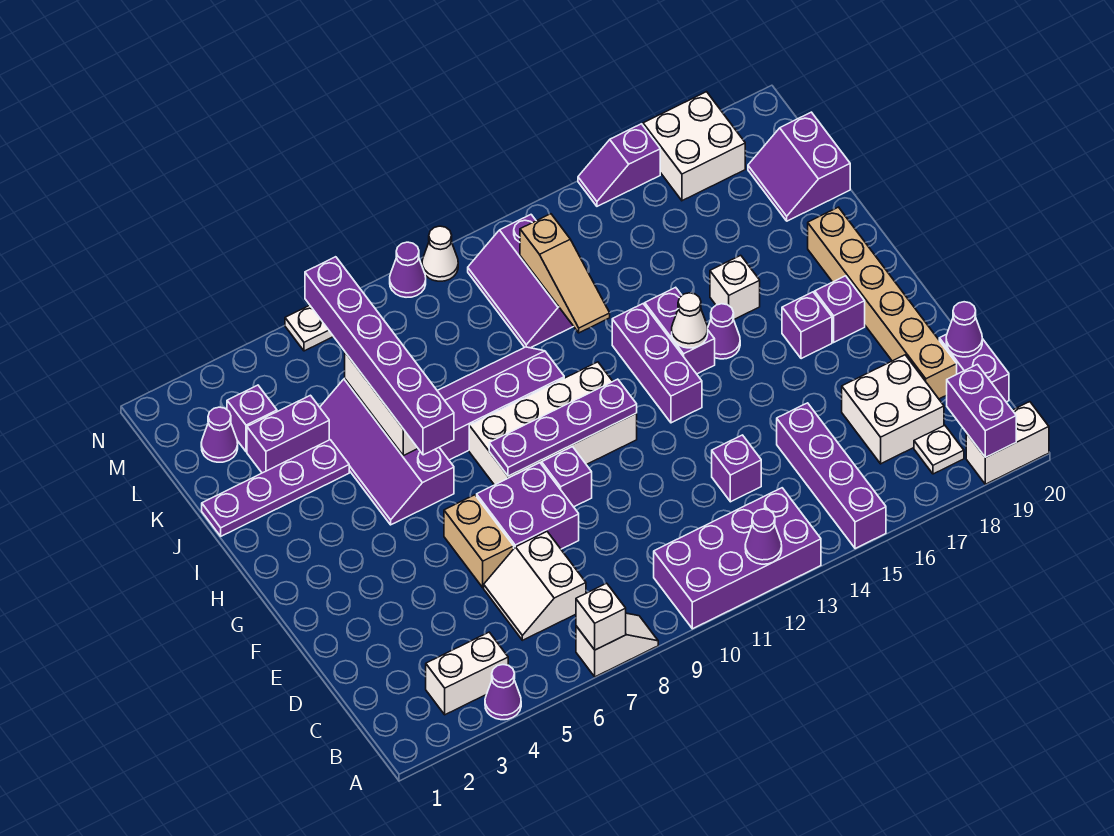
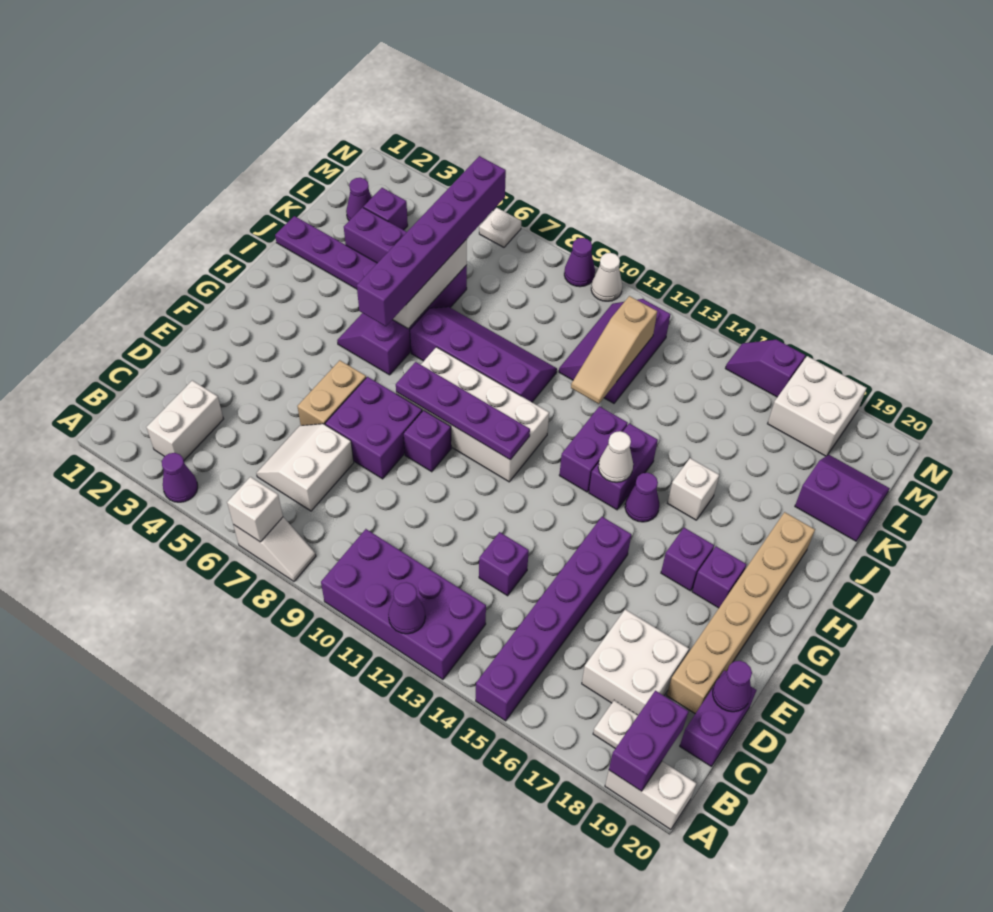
purple brick A15:D15 level 1 -> purple brick A15:F15 level 1
white brick B3:B4 level 1 -> white brick B3:C3 level 1
purple brick G13:I13 level 1 -> purple brick H13:I13 level 1
purple slope K19:L20 level 1 top 20 -> purple slope K19:L20 level 1 top K

